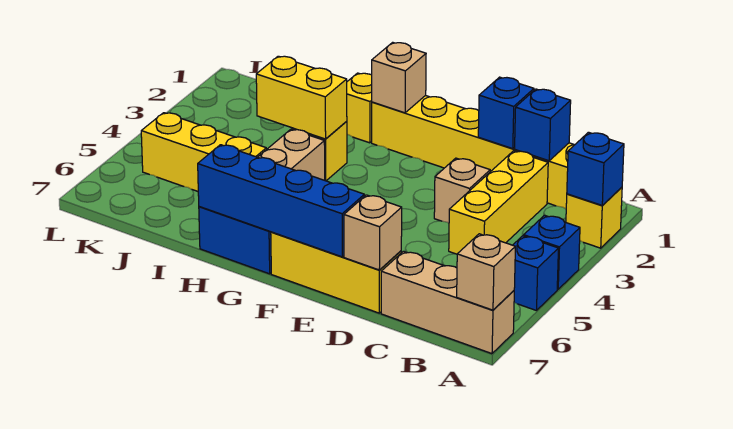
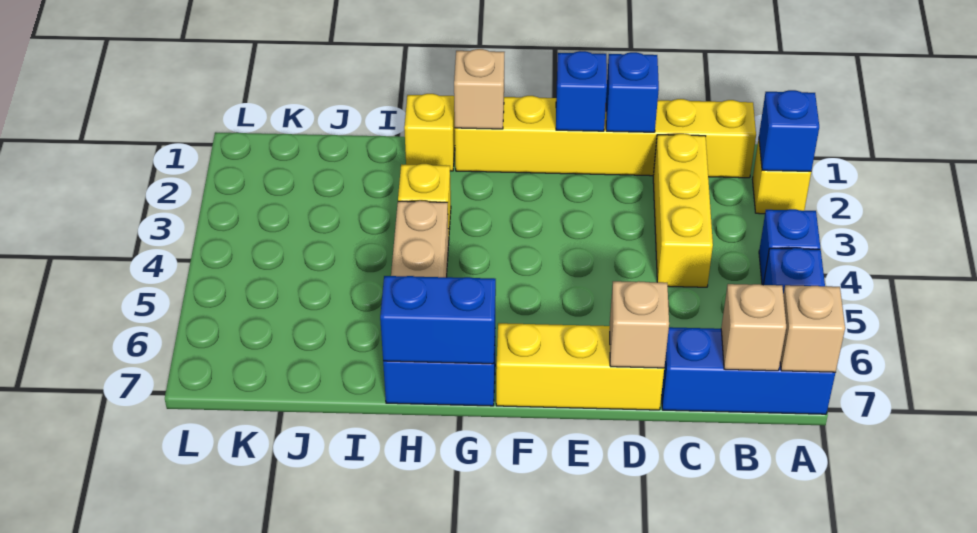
tan brick A7:C7 level 1 -> blue brick A7:C7 level 1
blue brick C1 level 2 -> blue brick E1 level 2
tan brick D3 level 1 -> tan brick B7 level 2
blue brick E7:H7 level 2 -> blue brick G7:H7 level 2
yellow brick H3:I3 level 2 -> none
yellow brick I5:K5 level 1 -> none

